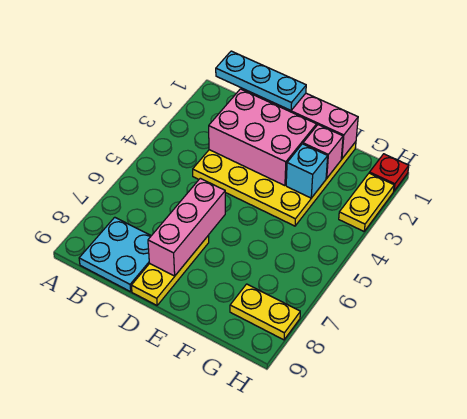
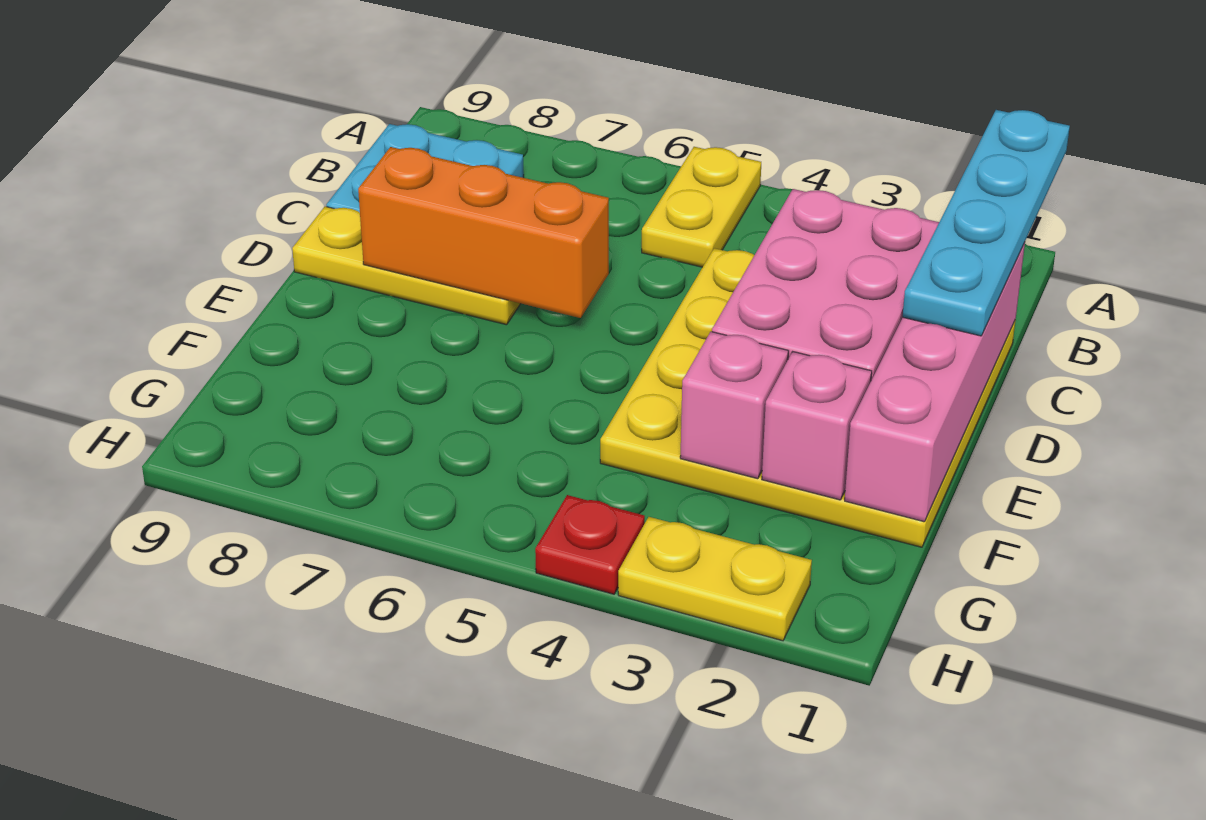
cyan plate B1:D1 level 3 -> cyan plate A1:D1 level 3
pink brick D6:D8 level 2 -> orange brick D6:D8 level 2
cyan brick F3 level 2 -> pink brick F3 level 2
yellow plate G8:H8 level 1 -> yellow plate A5:B5 level 1
red plate H1 level 1 -> red plate H4 level 1

